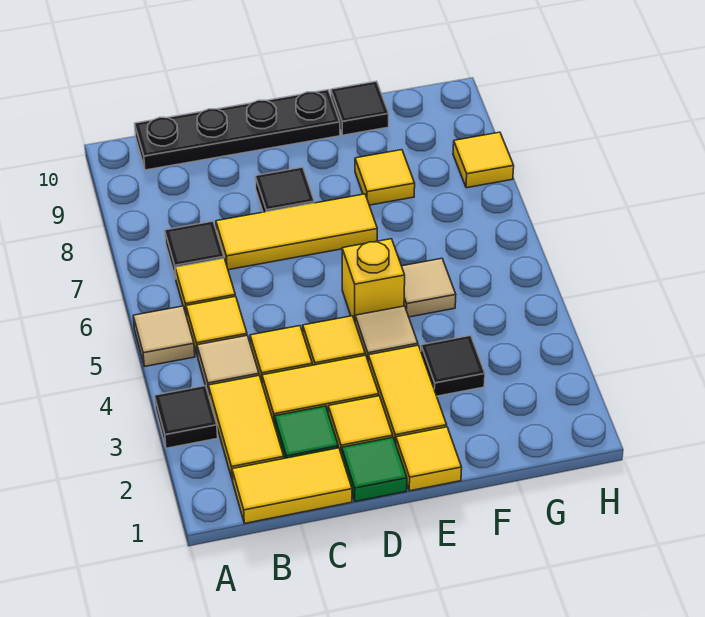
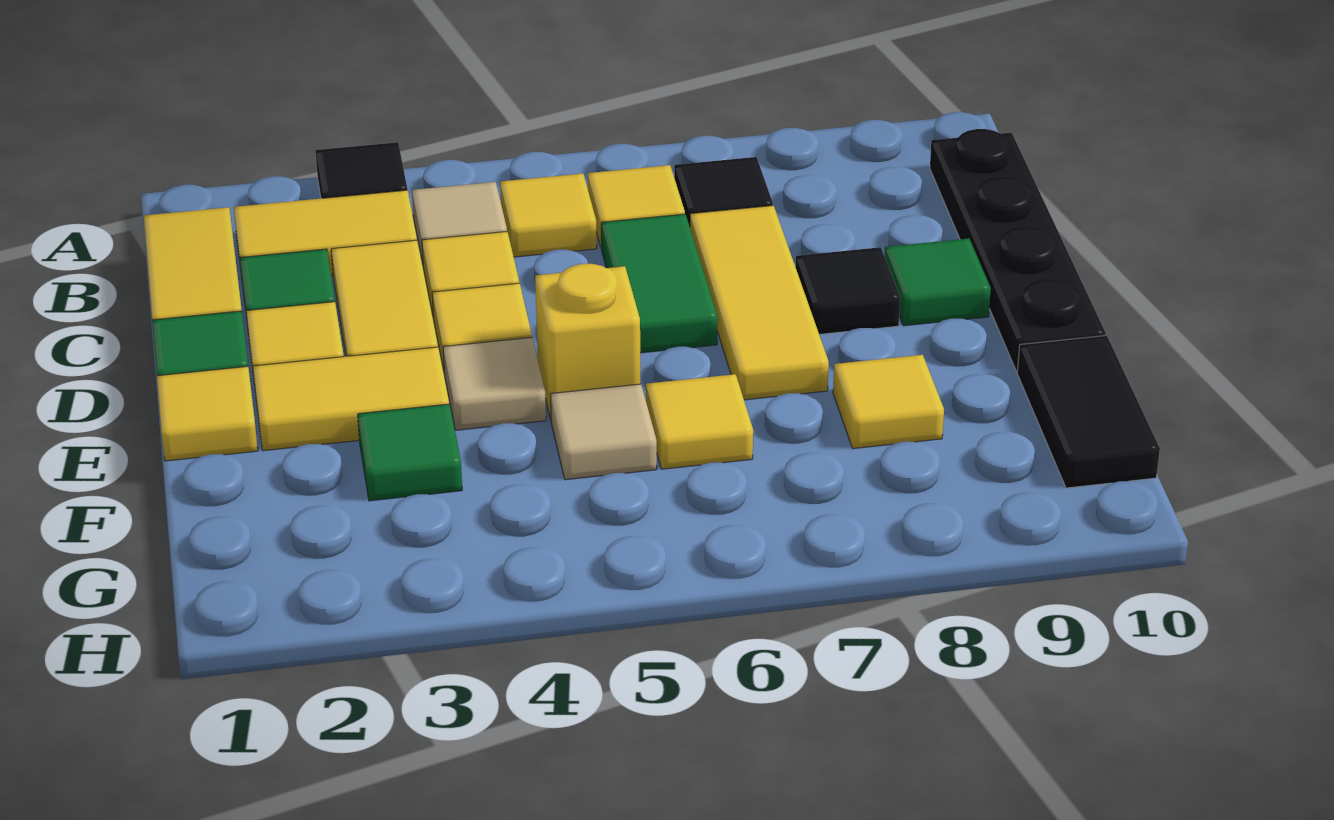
tan tile A5 level 1 -> none
none -> green tile C6:D6 level 1
none -> green tile D9 level 1
black tile F3 level 1 -> green tile F3 level 1
black tile F10 level 1 -> black tile F10:G10 level 1
yellow tile H8 level 1 -> yellow tile F6 level 1

